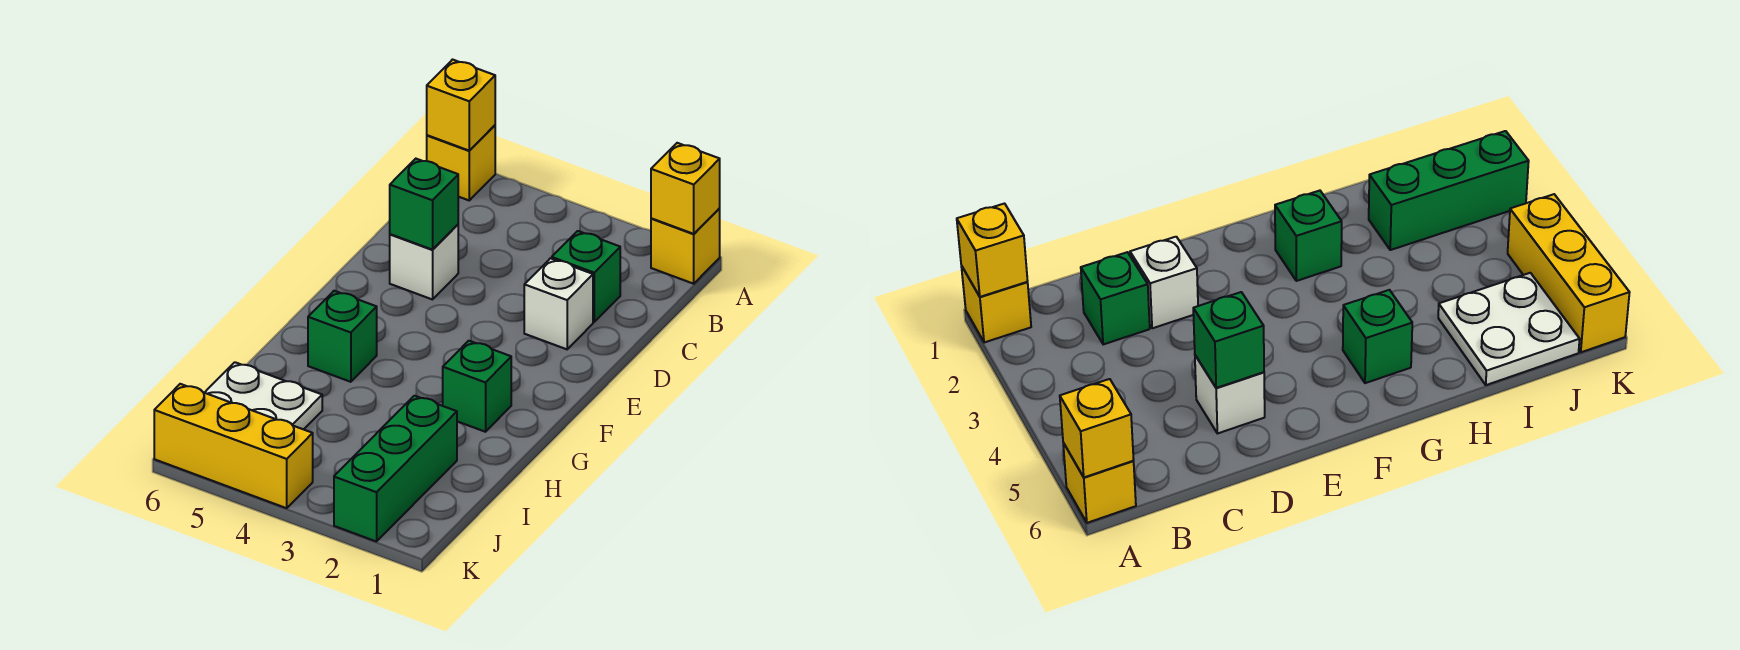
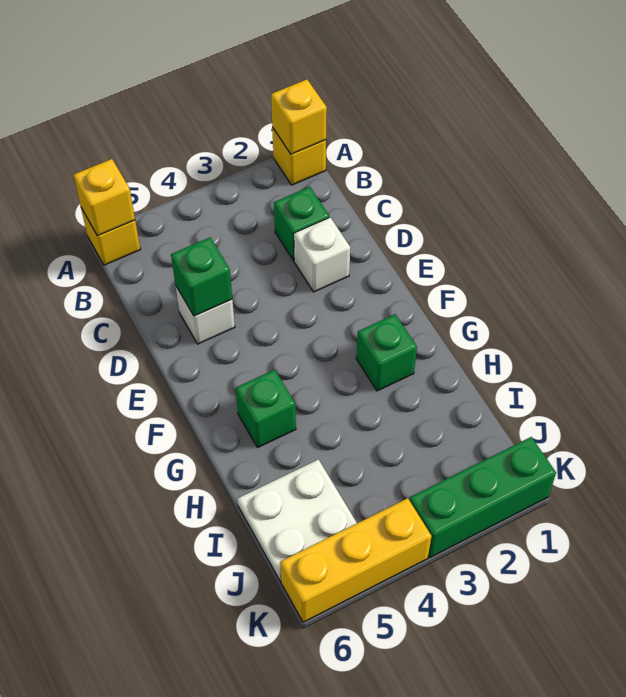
green brick I2:K2 level 1 -> green brick K1:K3 level 1

